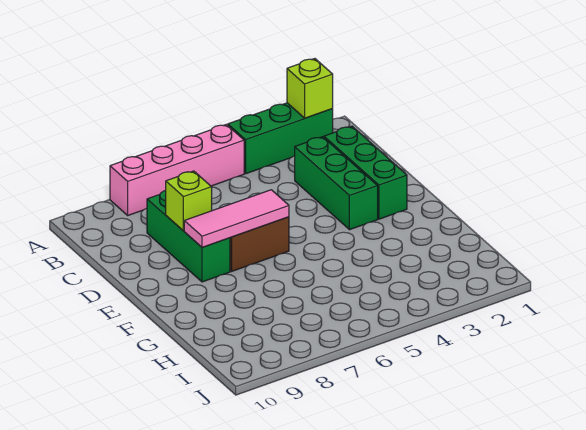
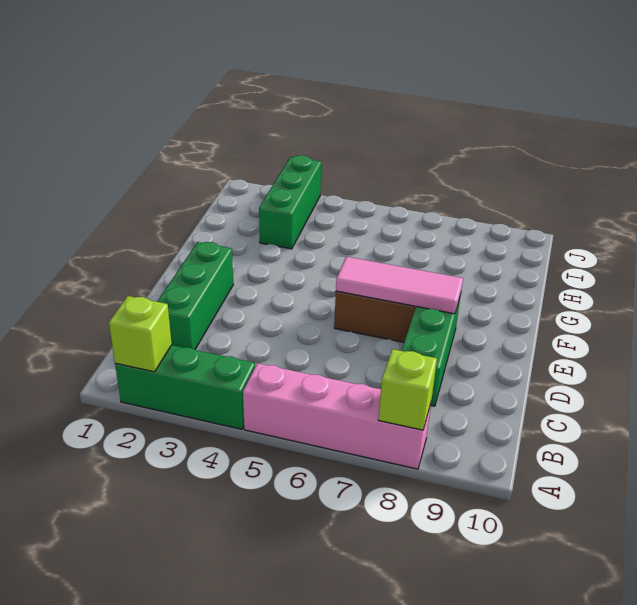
green brick C3:E3 level 1 -> green brick H3:J3 level 1
lime brick D8 level 2 -> lime brick A8 level 2

